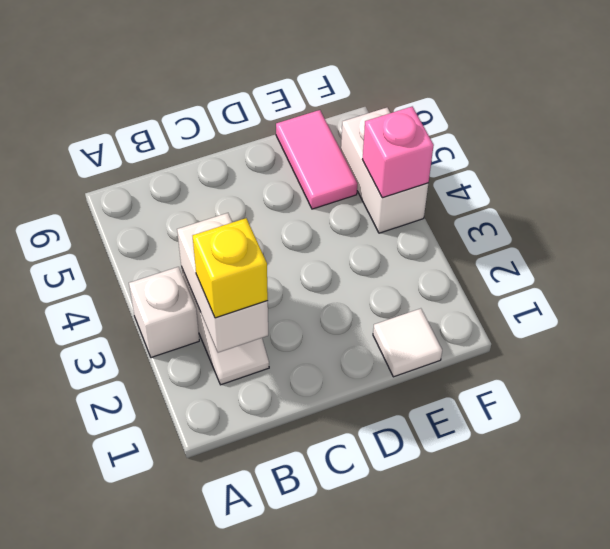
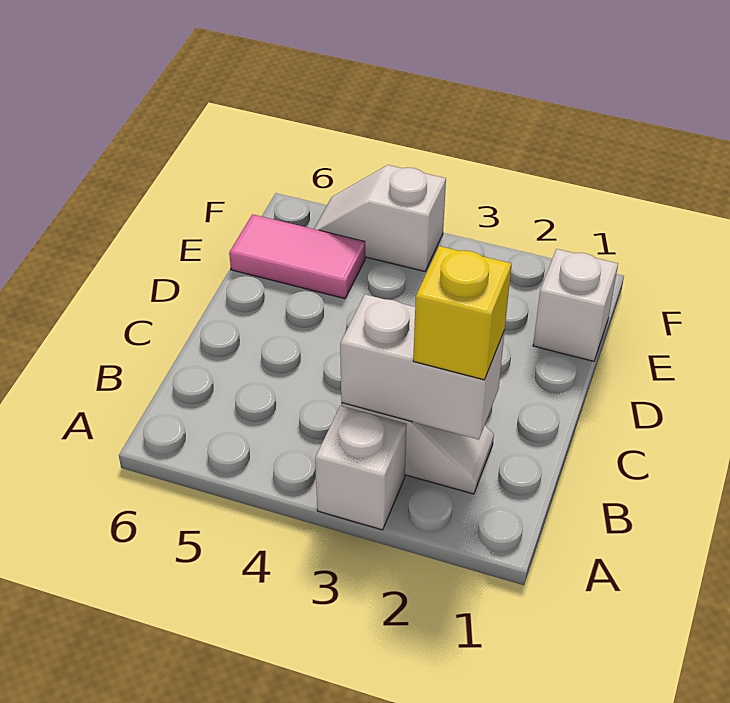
white tile E1 level 1 -> white brick E1 level 1
white brick F4:F5 level 1 -> white slope F4:F5 level 1 top 4
pink brick F4 level 2 -> none

